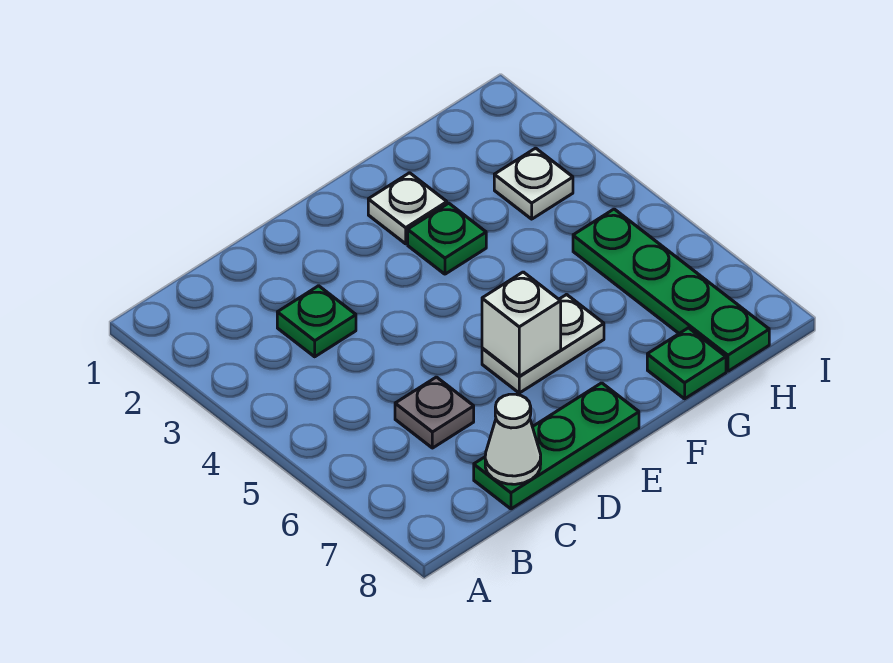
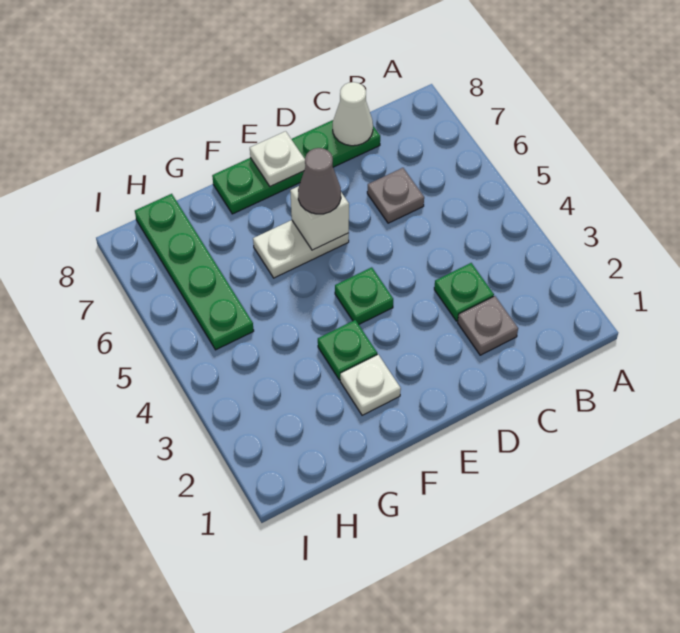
none -> grey plate C2 level 1
green plate C8:E8 level 1 -> green plate C8:F8 level 1
none -> grey cone E6 level 3
green plate G8 level 1 -> green plate E4 level 1
white plate H3 level 1 -> white plate E8 level 2

